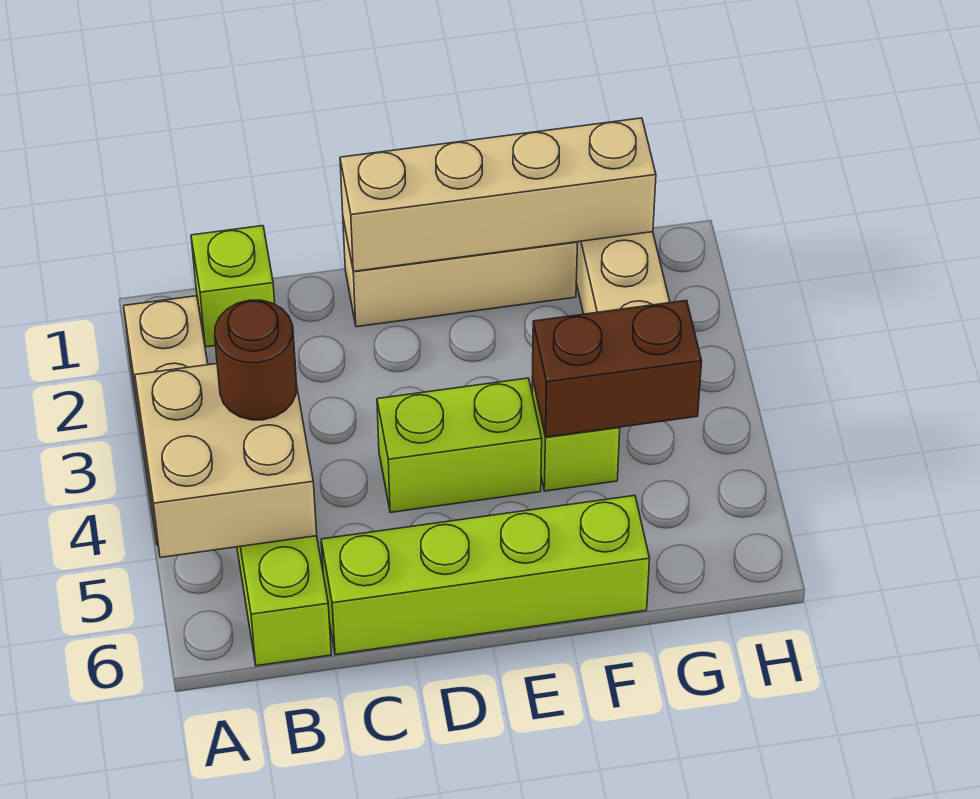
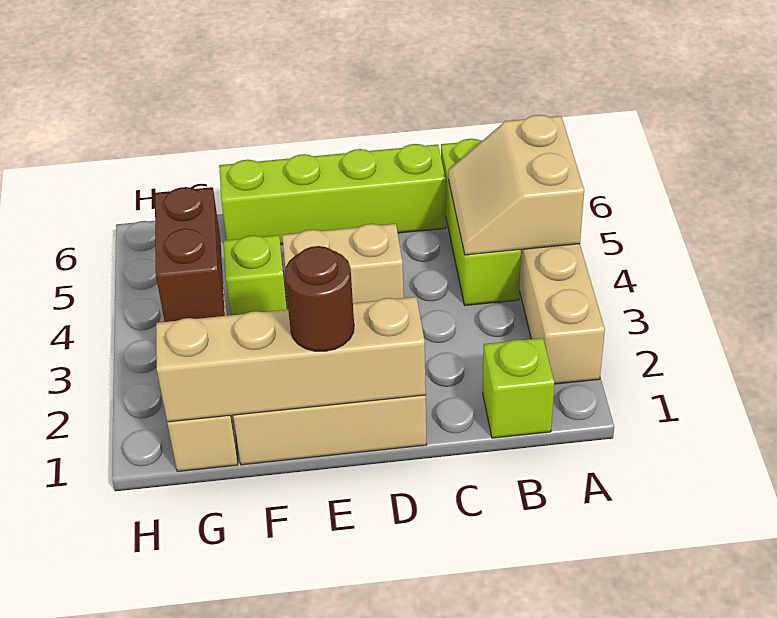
tan brick A4:B5 level 2 -> tan slope A4:B5 level 2 top A
brown round brick B4 level 3 -> brown round brick E1 level 3
lime brick D4:E4 level 1 -> tan brick D4:E4 level 1
brown brick F4:G4 level 2 -> brown brick G3:G4 level 2

